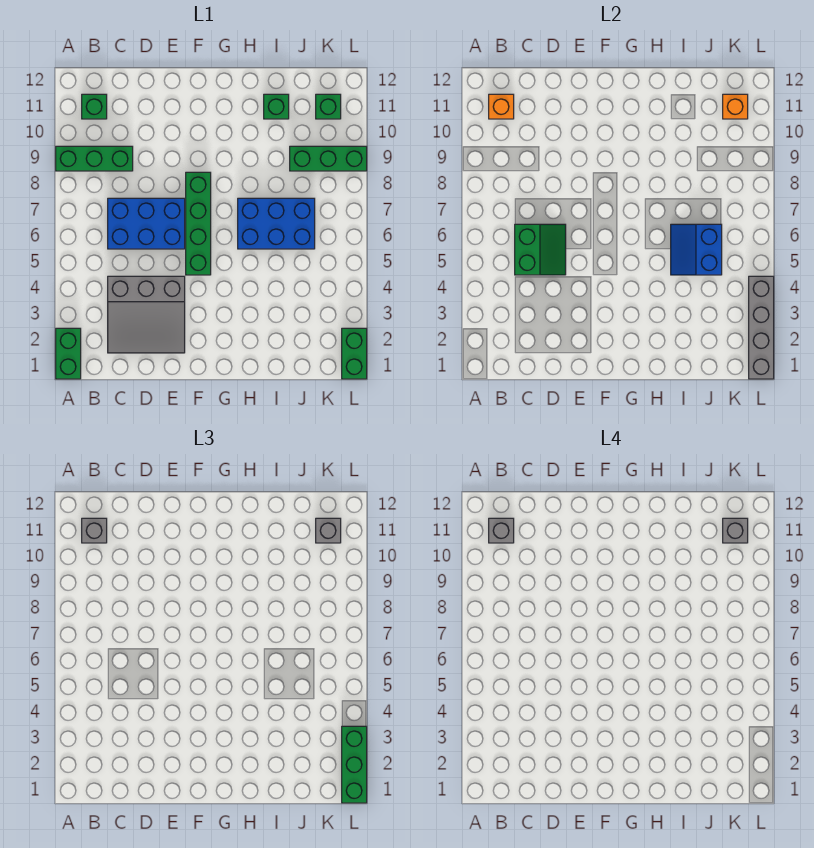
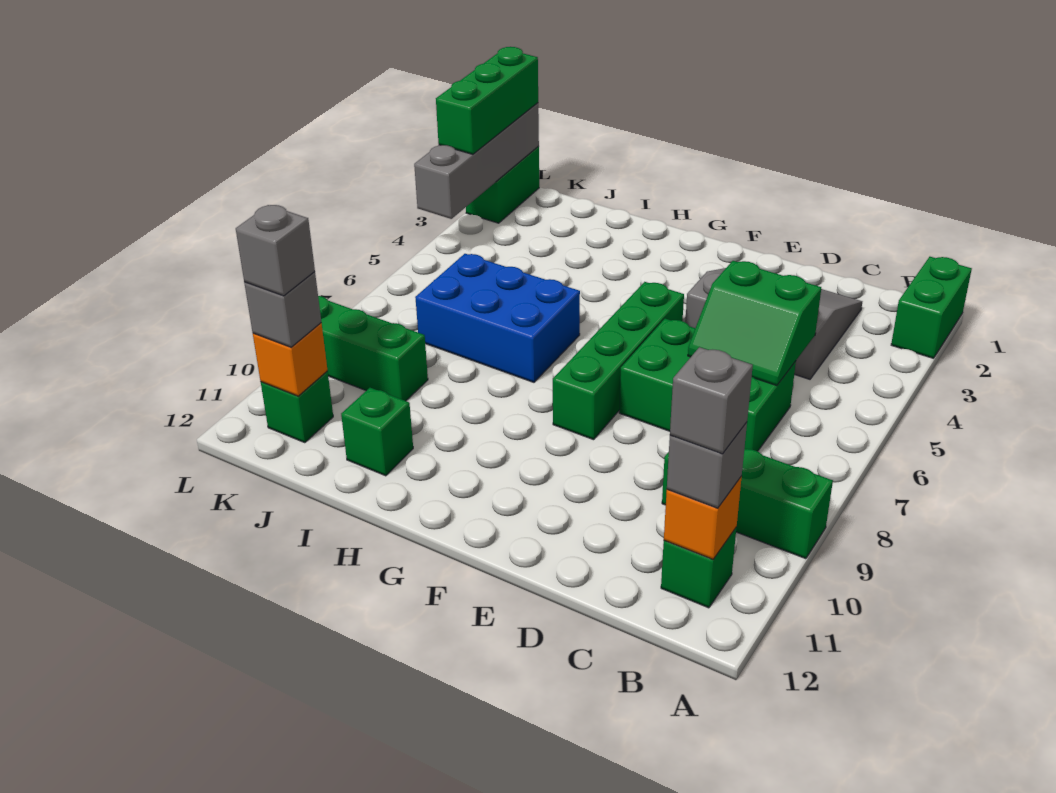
green slope C5:D6 level 2 top C -> green slope C5:D6 level 2 top 5
blue brick C6:E7 level 1 -> green brick C6:E7 level 1
blue slope I5:J6 level 2 top J -> none

